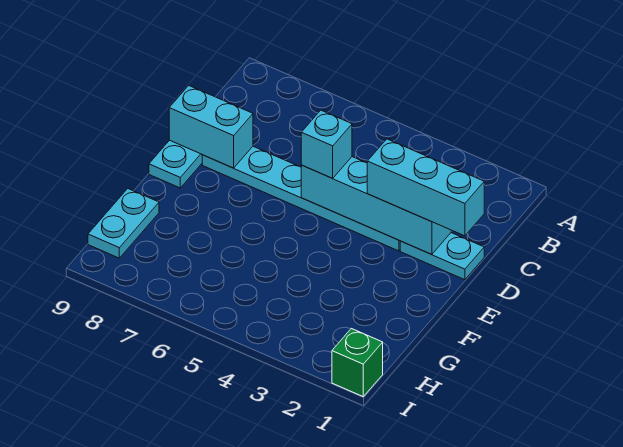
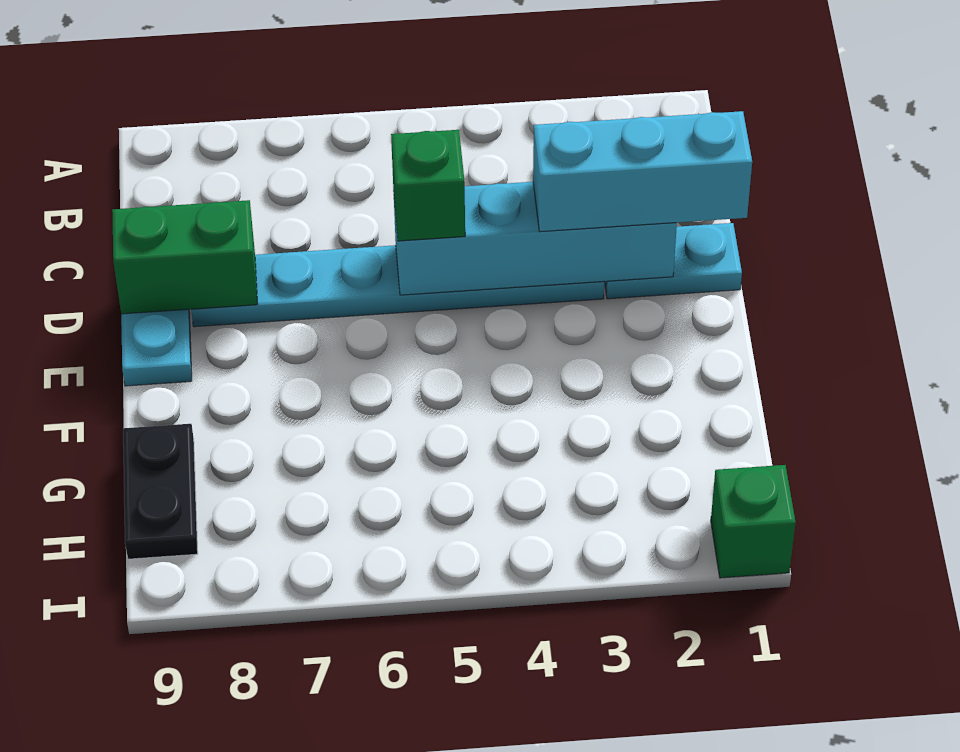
cyan brick D5 level 3 -> green brick D5 level 3
cyan brick D8:D9 level 2 -> green brick D8:D9 level 2
cyan plate G9:H9 level 1 -> black plate G9:H9 level 1

